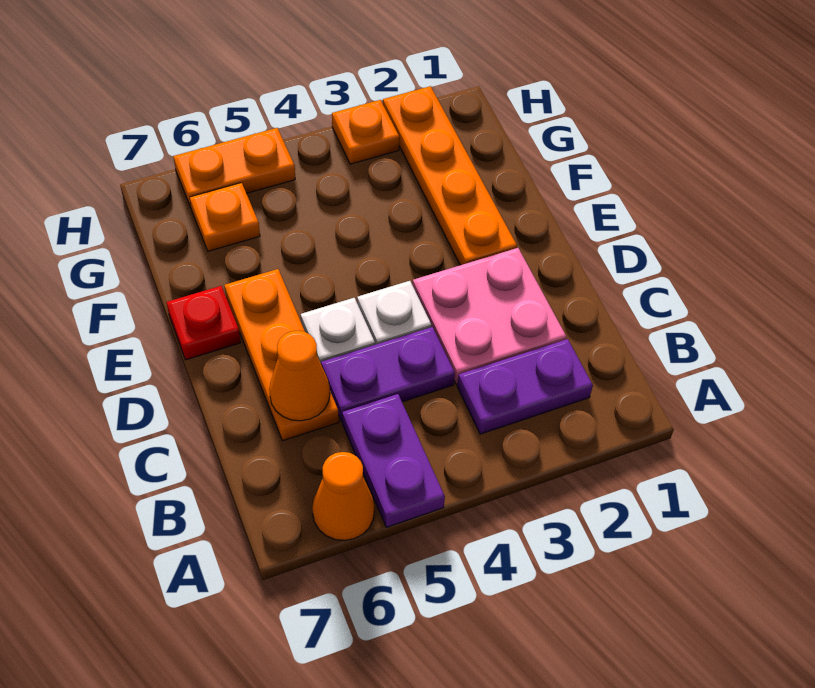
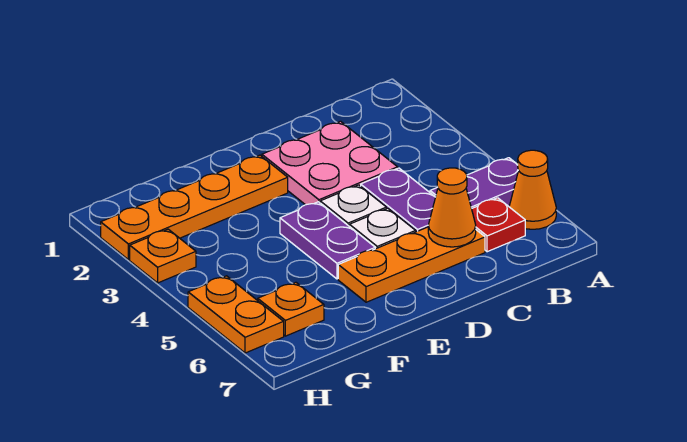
purple plate B2:B3 level 1 -> purple plate E4:E5 level 1
red plate E7 level 1 -> red plate B6 level 1

